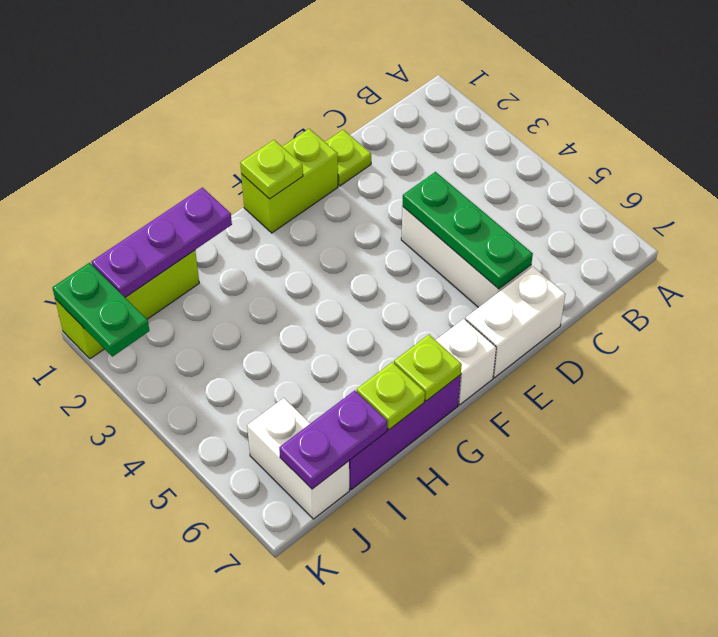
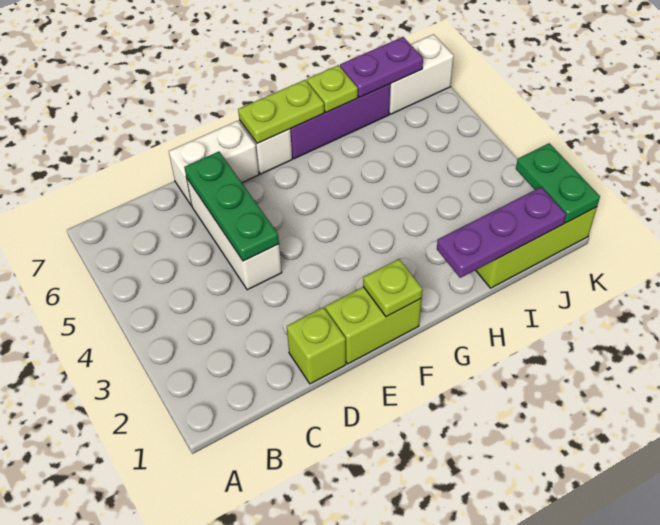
lime plate D1 level 1 -> lime brick D1 level 1
lime plate G7 level 2 -> lime plate F7:G7 level 2
white brick J6:J7 level 1 -> white brick J7:K7 level 1

